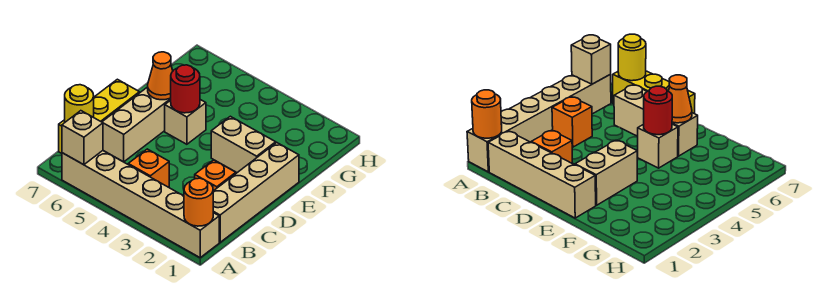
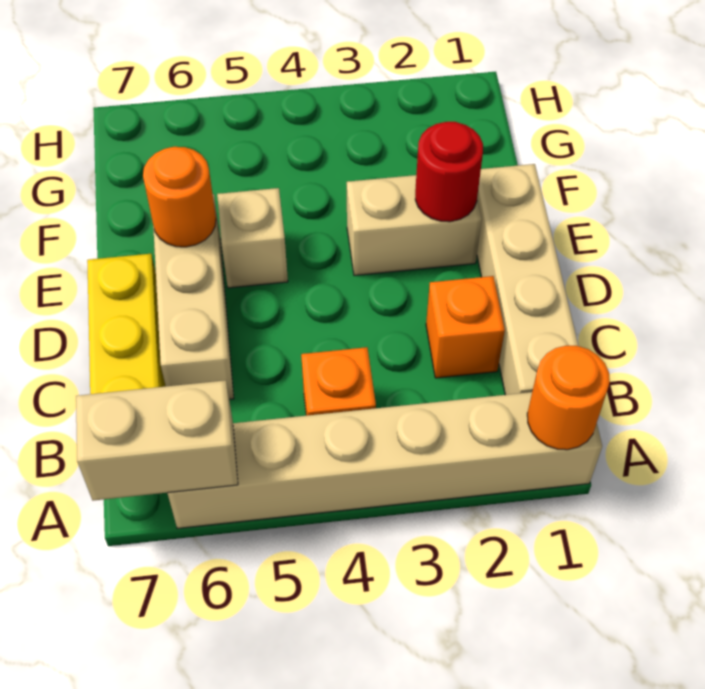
tan brick A6 level 2 -> tan brick A6:A7 level 2
yellow round brick B7 level 2 -> none
red round brick E5 level 2 -> red round brick E2 level 2
orange cone E6 level 2 -> orange round brick E6 level 2

